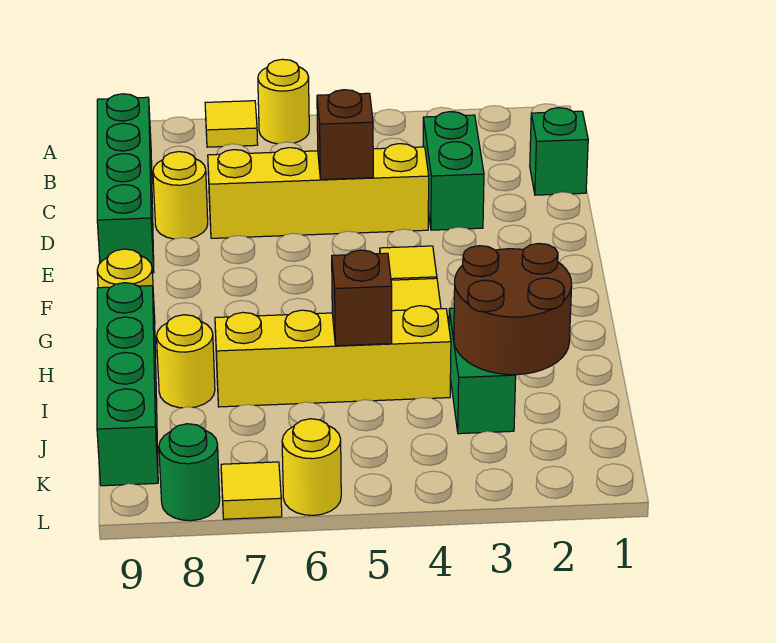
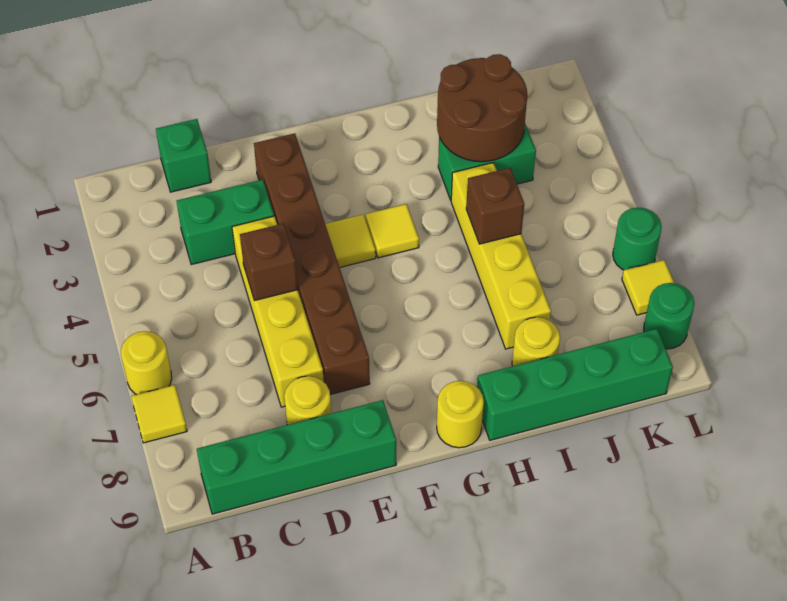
none -> brown brick E2:E7 level 1
yellow round brick L6 level 1 -> green round brick L6 level 1

